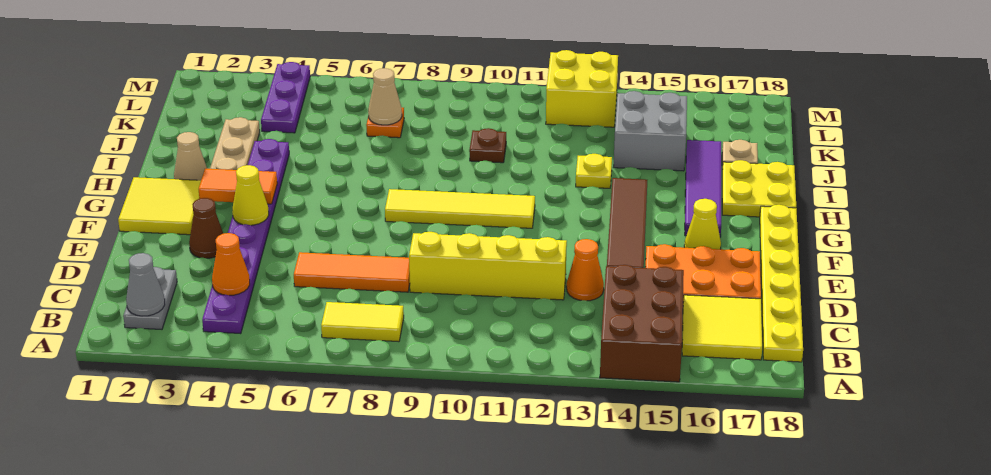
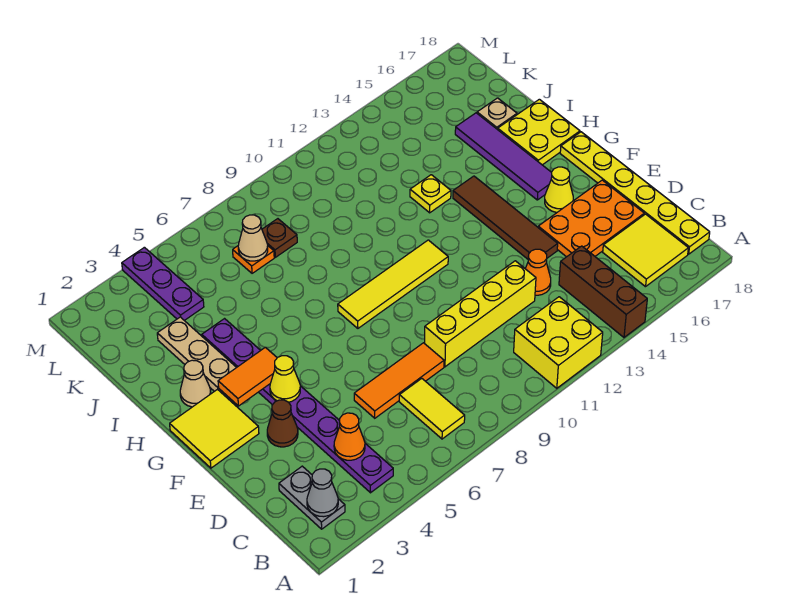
brown brick A14:C15 level 1 -> brown brick A14:C14 level 1
yellow tile B7:B8 level 1 -> yellow tile B7:C7 level 1
brown plate J10 level 1 -> brown plate K8 level 1
grey brick J14:K15 level 1 -> none
yellow brick L12:M13 level 1 -> yellow brick A11:B12 level 1

